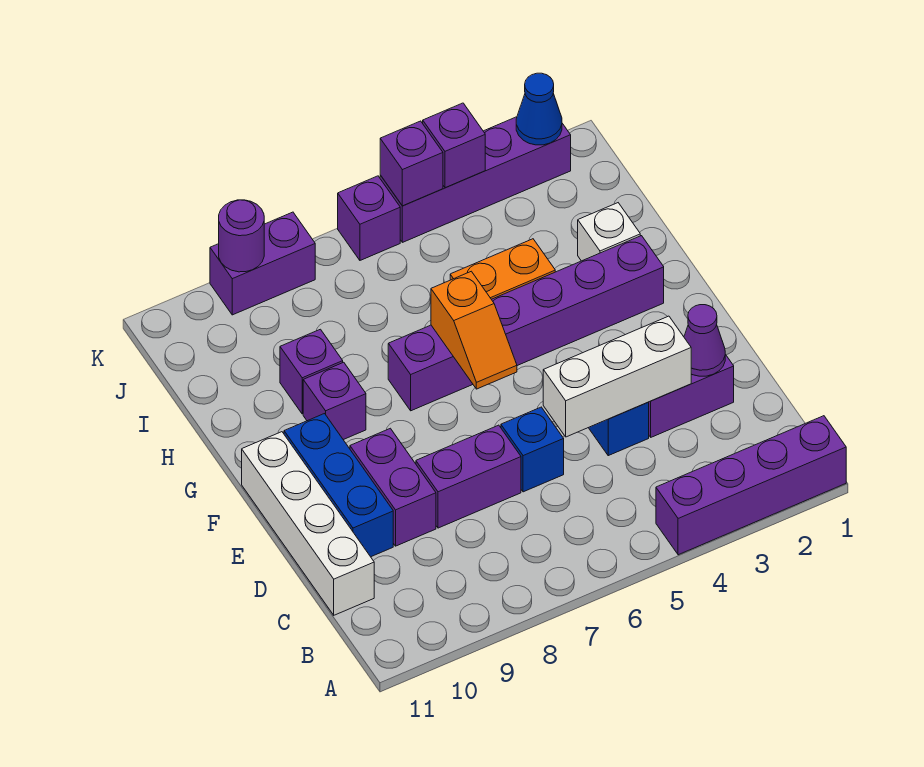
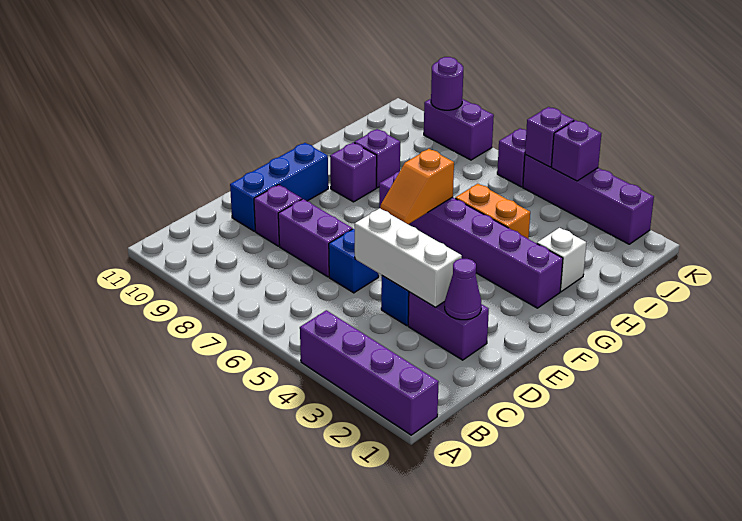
white brick C11:F11 level 1 -> none
purple brick D9:E9 level 1 -> purple brick D9 level 1
blue cone K2 level 2 -> none

